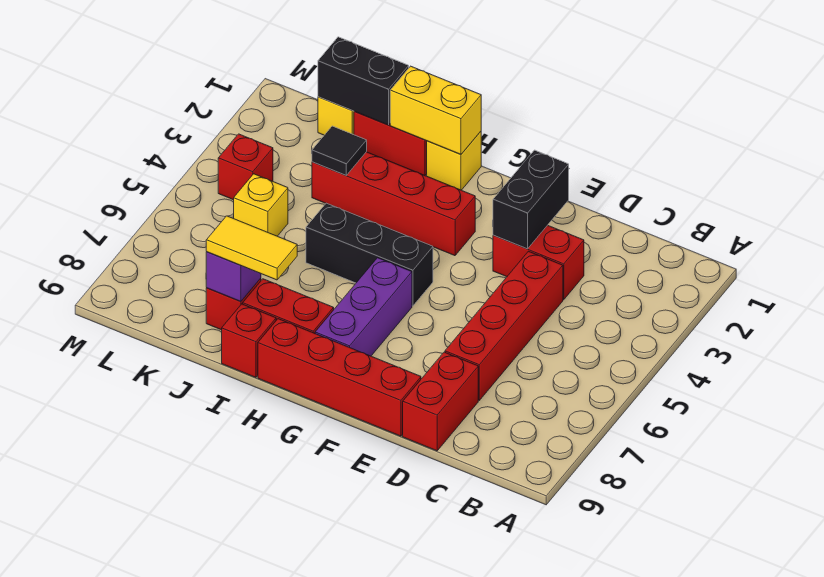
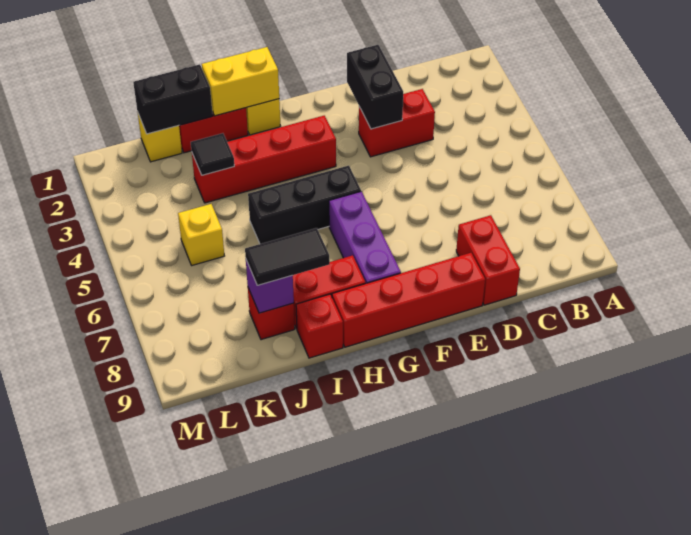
red brick D4:D7 level 1 -> none
yellow tile I8:J8 level 3 -> black tile I8:J8 level 3
red brick L4 level 1 -> none

